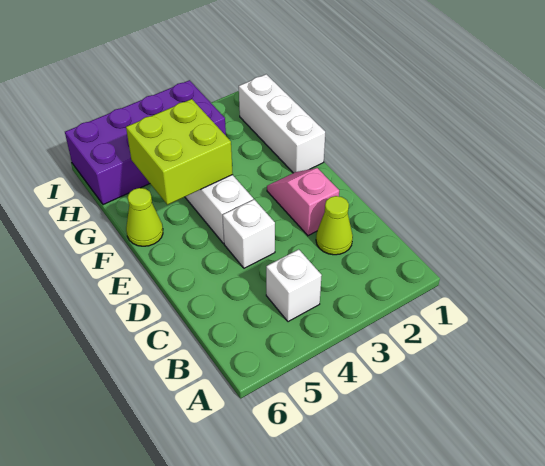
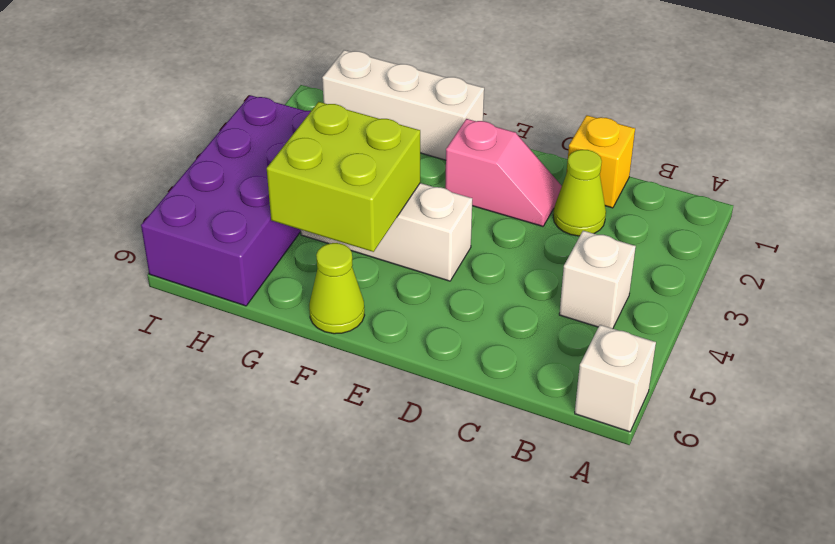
none -> yellow brick C1 level 1
pink slope D2:E2 level 1 top D -> pink slope D2:E2 level 1 top E
white brick D4 level 1 -> white brick A6 level 1

